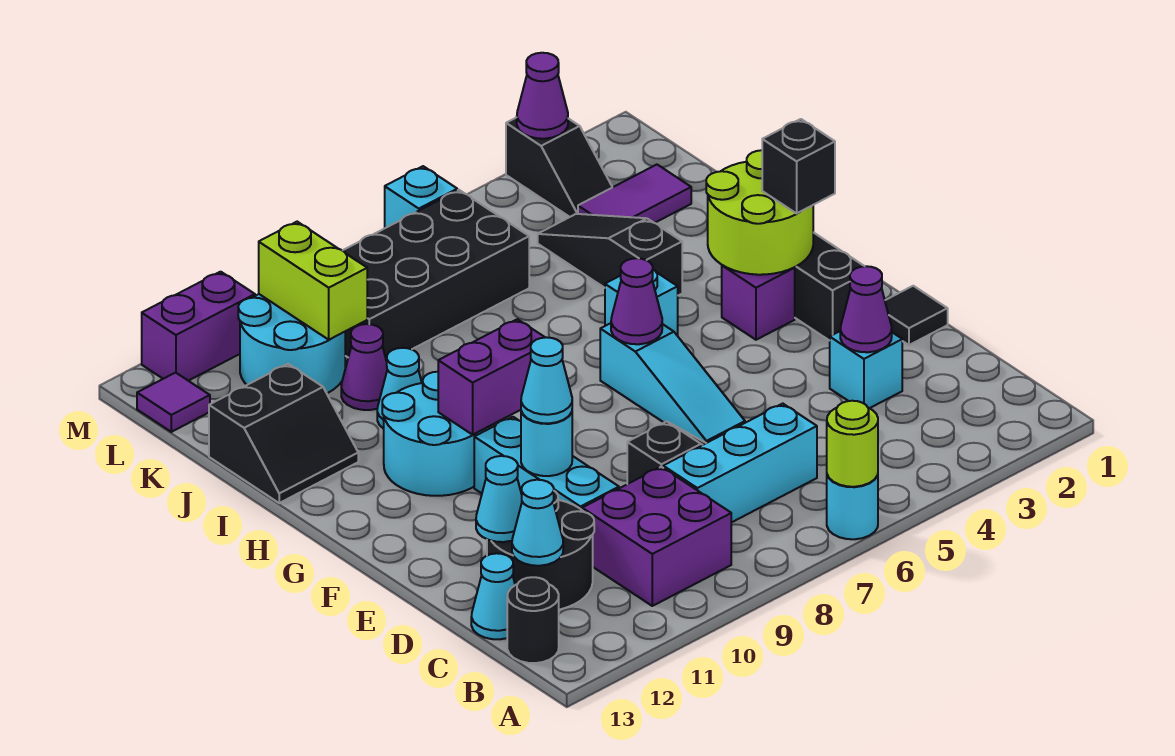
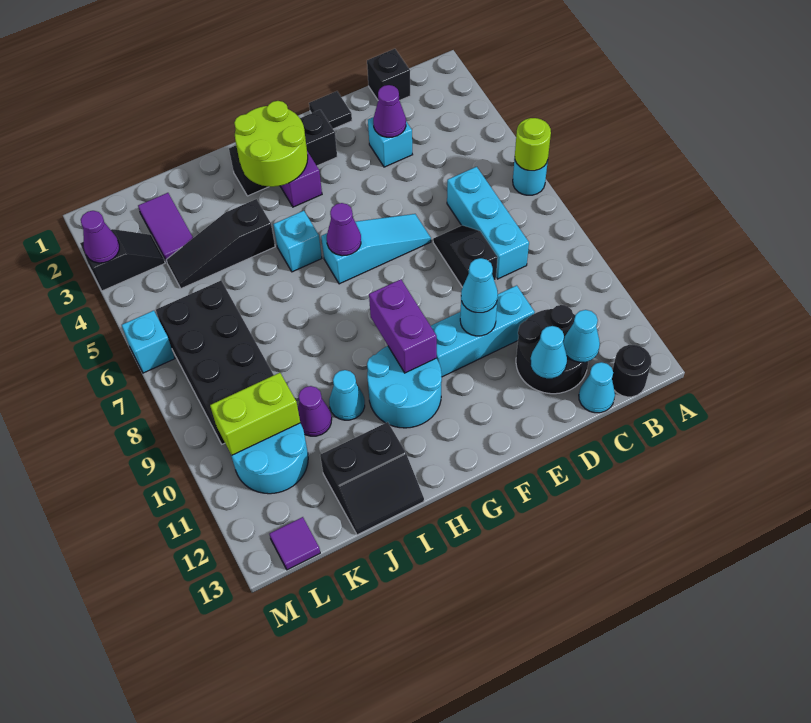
purple brick B9:C10 level 1 -> none
black brick G2 level 3 -> black brick C1 level 1
black slope I12:J13 level 1 top J -> black slope I12:J13 level 1 top 12
purple brick M11:M12 level 1 -> none

